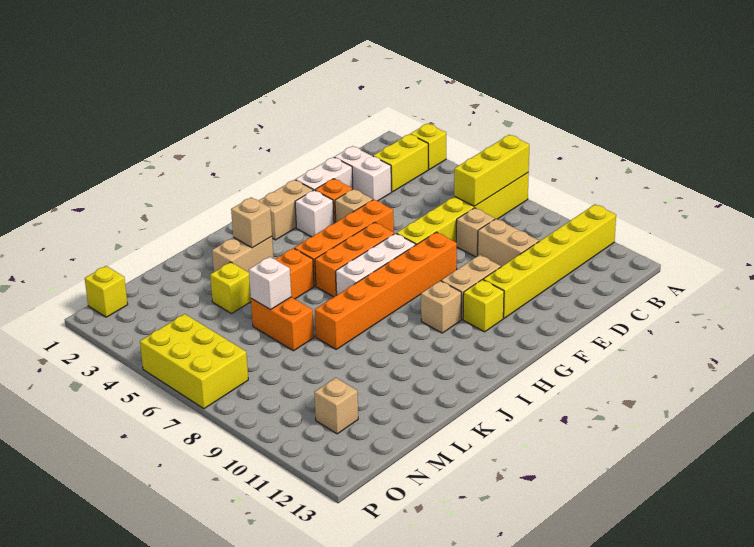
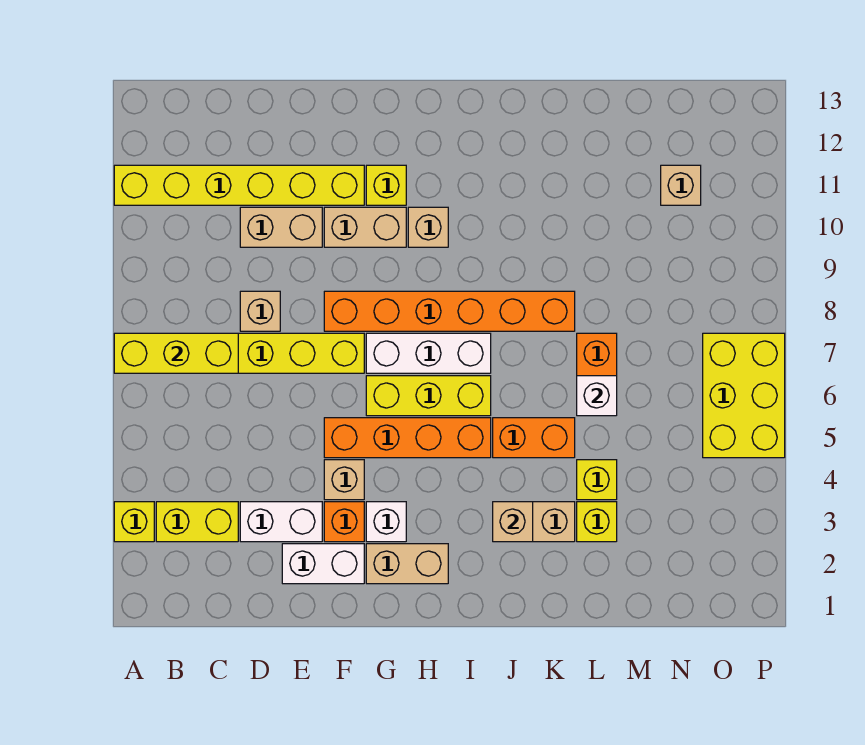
white brick D2:D3 level 1 -> white brick D3:E3 level 1
tan brick D9:D10 level 1 -> tan brick D10:E10 level 1
orange brick G6:I6 level 1 -> yellow brick G6:I6 level 1
yellow brick O1 level 1 -> yellow brick L3 level 1

